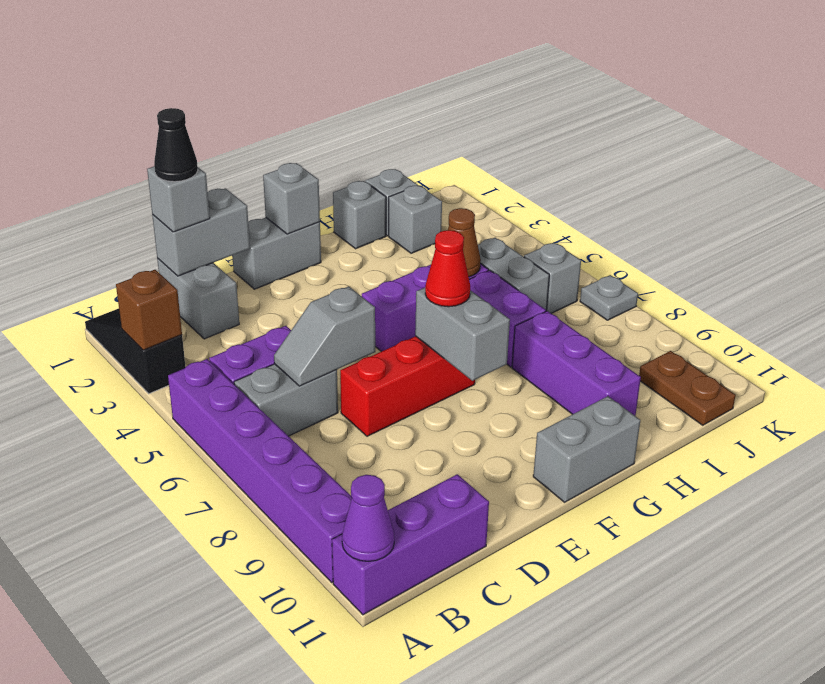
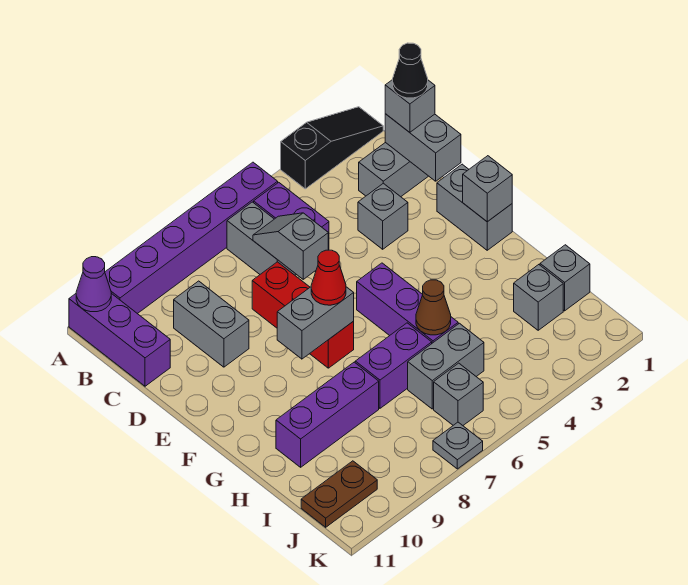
brown brick A3 level 2 -> none
grey brick F11:G11 level 1 -> grey brick C9:D9 level 1
grey brick H1 level 1 -> grey brick D3 level 1

